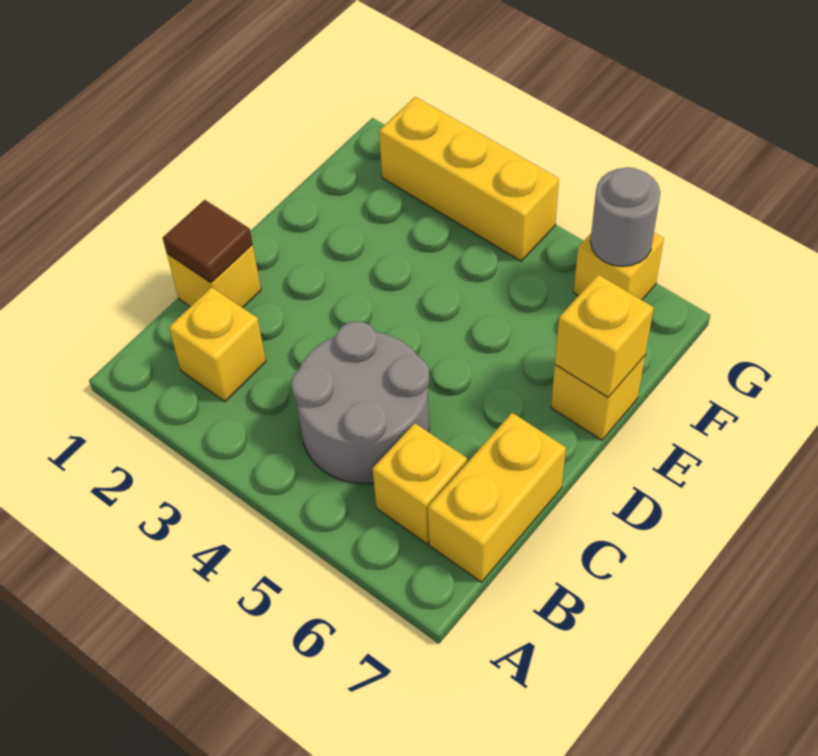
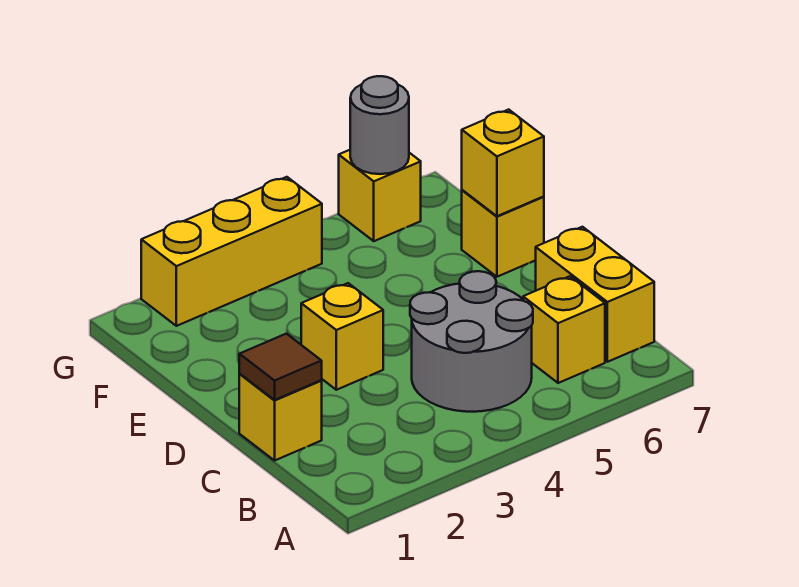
yellow brick B2 level 1 -> yellow brick D3 level 1

